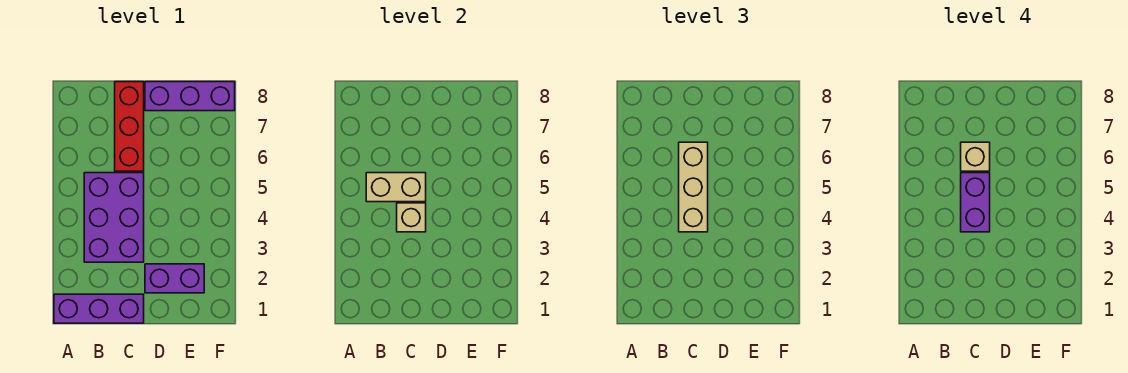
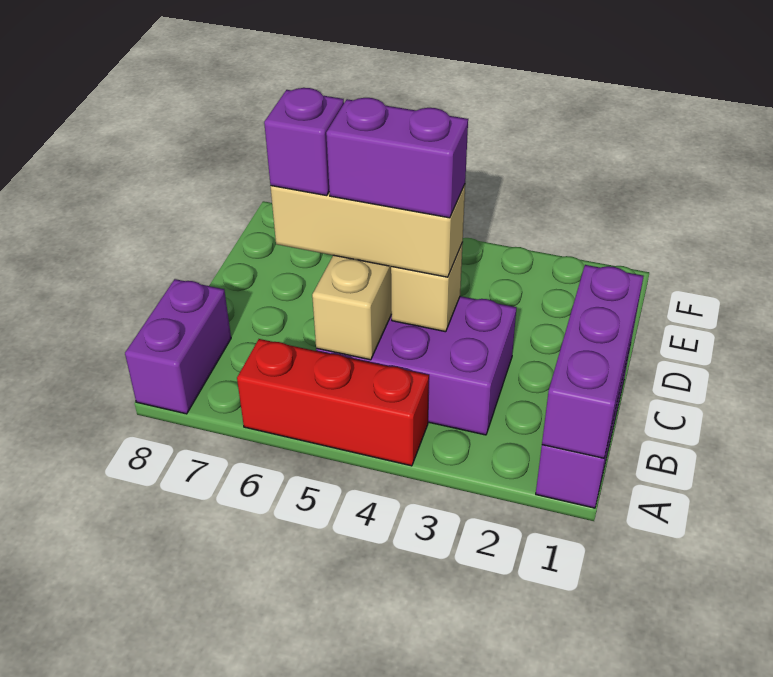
red brick C6:C8 level 1 -> red brick A4:A6 level 1
tan brick C6 level 4 -> purple brick C6 level 4
purple brick D2:E2 level 1 -> purple brick A8:B8 level 1
purple brick D8:F8 level 1 -> purple brick A1:C1 level 2

